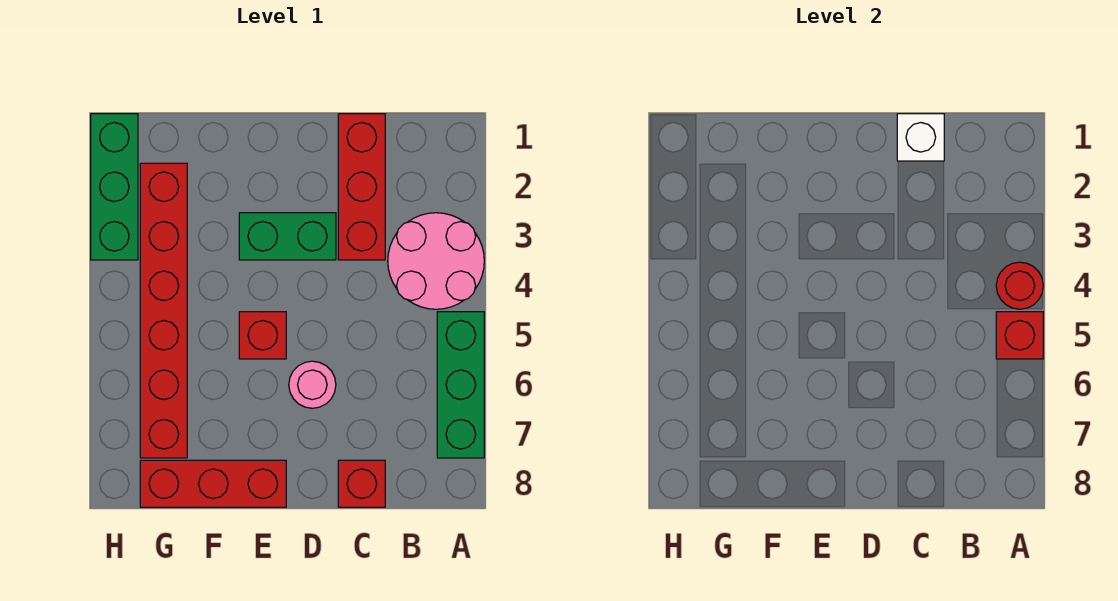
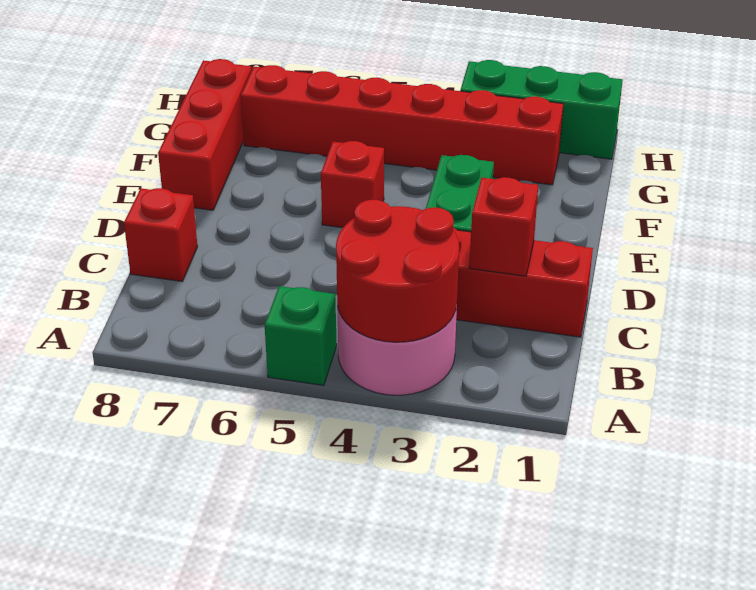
red round brick A4 level 2 -> red round brick A3:B4 level 2
green brick A5:A7 level 1 -> green brick A5 level 1
red brick A5 level 2 -> red brick C2 level 2
white brick C1 level 2 -> none
pink round brick D6 level 1 -> none

